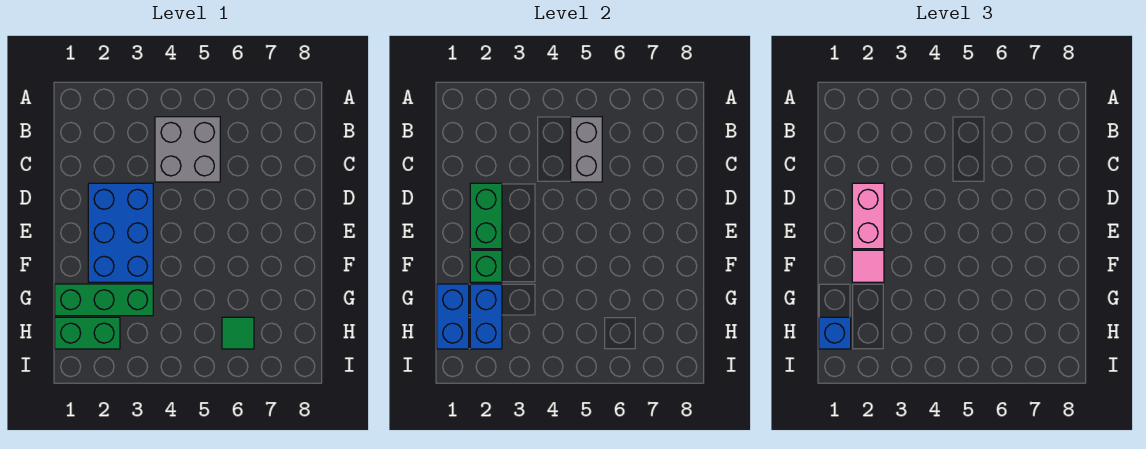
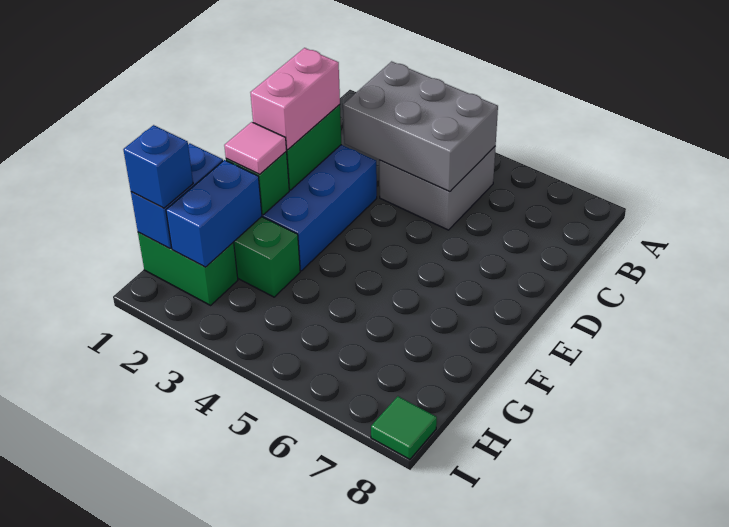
grey brick B5:C5 level 2 -> grey brick B3:C5 level 2
green tile H6 level 1 -> green tile I8 level 1

